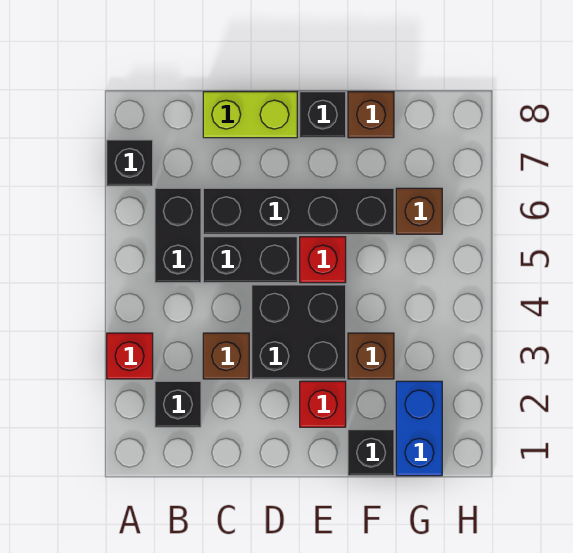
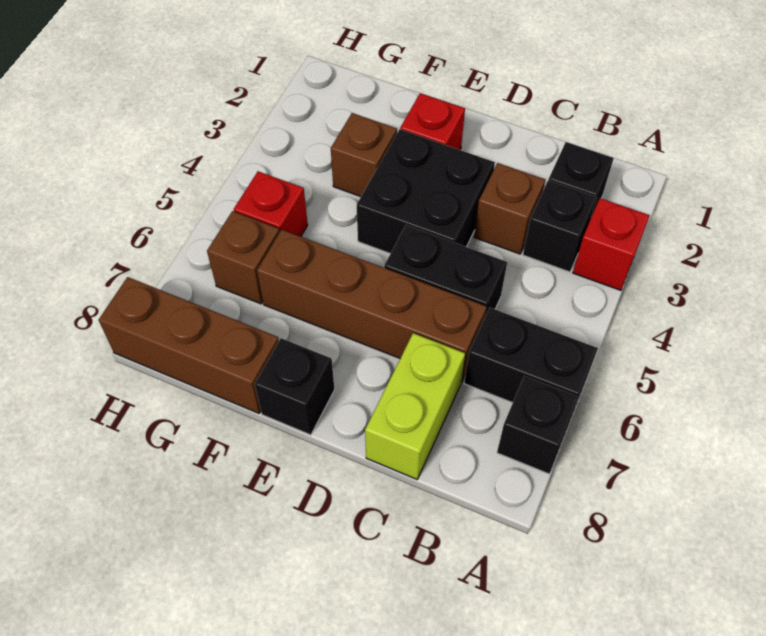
black brick B5:B6 level 1 -> black brick A6:B6 level 1
black brick C6:F6 level 1 -> brown brick C6:F6 level 1
lime brick C8:D8 level 1 -> lime brick C7:C8 level 1
red brick E5 level 1 -> red brick G5 level 1
black brick F1 level 1 -> black brick B3 level 1
brown brick F8 level 1 -> brown brick F8:H8 level 1
blue brick G1:G2 level 1 -> none

